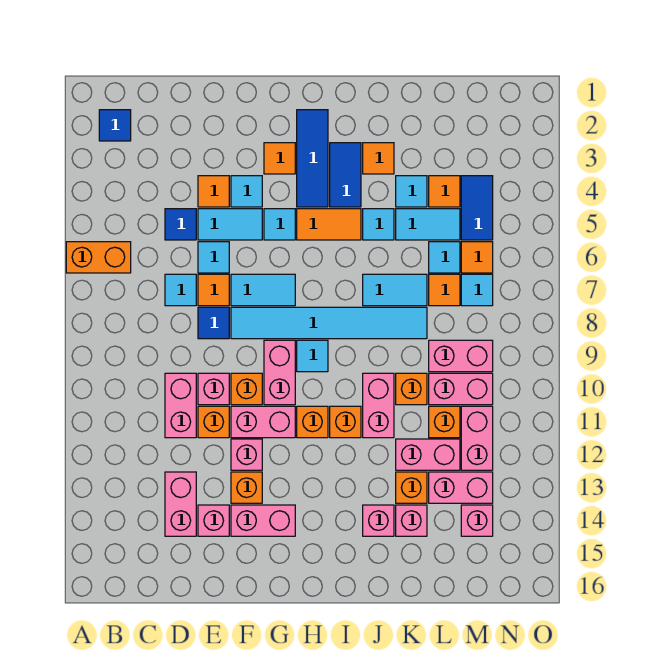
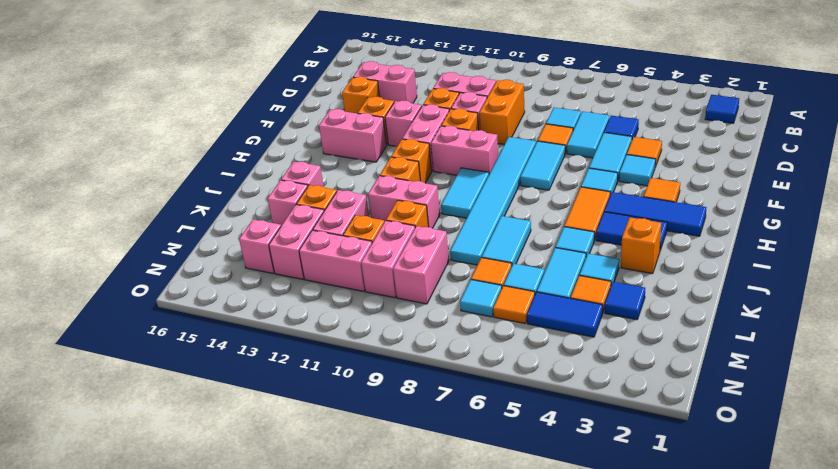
orange brick A6:B6 level 1 -> orange brick D9:E9 level 1
cyan tile E6 level 1 -> cyan tile D6:E6 level 1
blue tile E8 level 1 -> blue tile L3 level 1
pink brick E14 level 1 -> orange brick E14 level 1
pink brick F14:G14 level 1 -> pink brick G13:G14 level 1
cyan tile H9 level 1 -> cyan tile H9:I9 level 1
orange tile J3 level 1 -> orange brick J3 level 1

